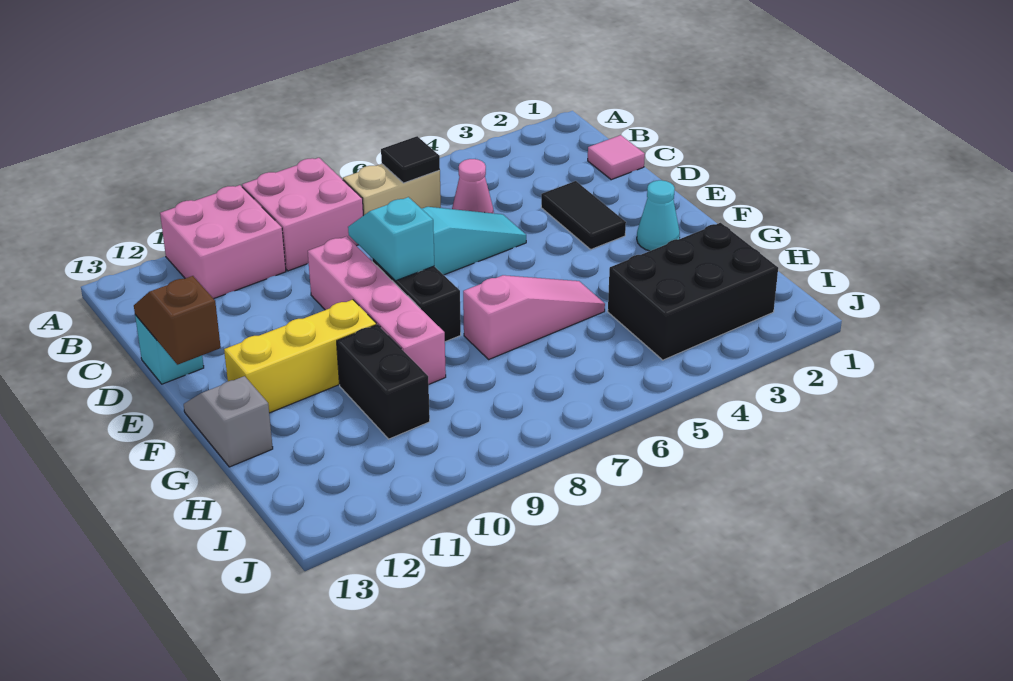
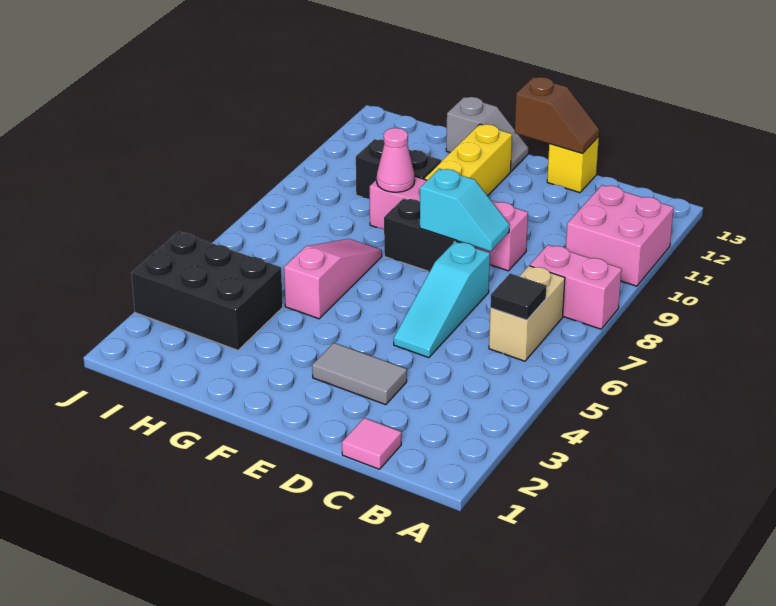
pink brick A8:B9 level 1 -> pink brick A8:B8 level 1
pink cone C5 level 1 -> pink cone G9 level 2
black tile D3:E3 level 1 -> grey tile D3:E3 level 1
cyan brick D13 level 1 -> yellow brick D13 level 1
cyan cone F2 level 1 -> none
pink slope G5:G7 level 1 top 7 -> pink slope G5:G7 level 1 top 5
black brick H2:I4 level 1 -> black brick H3:J4 level 1

